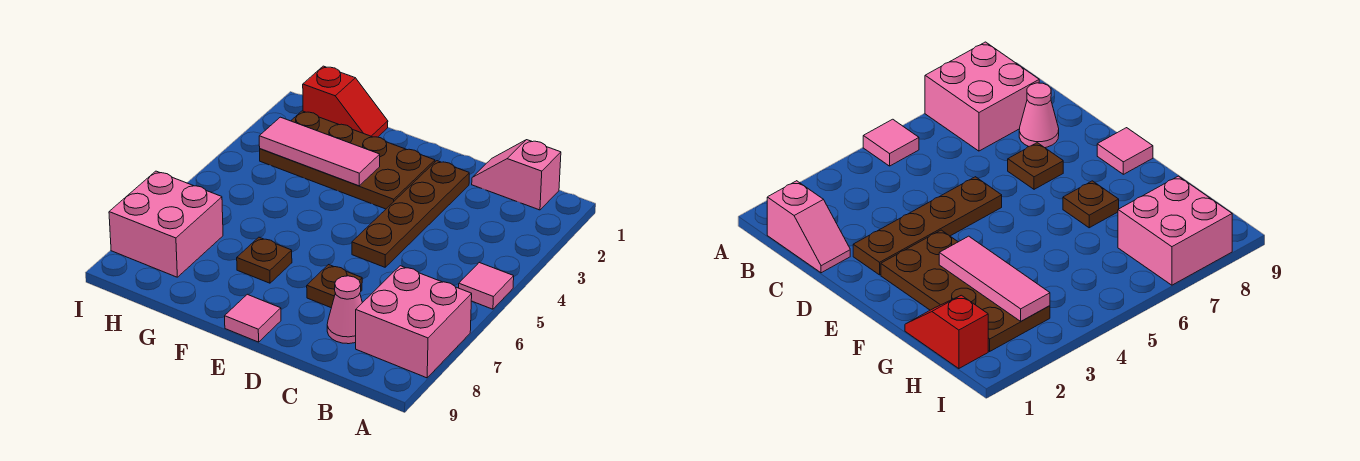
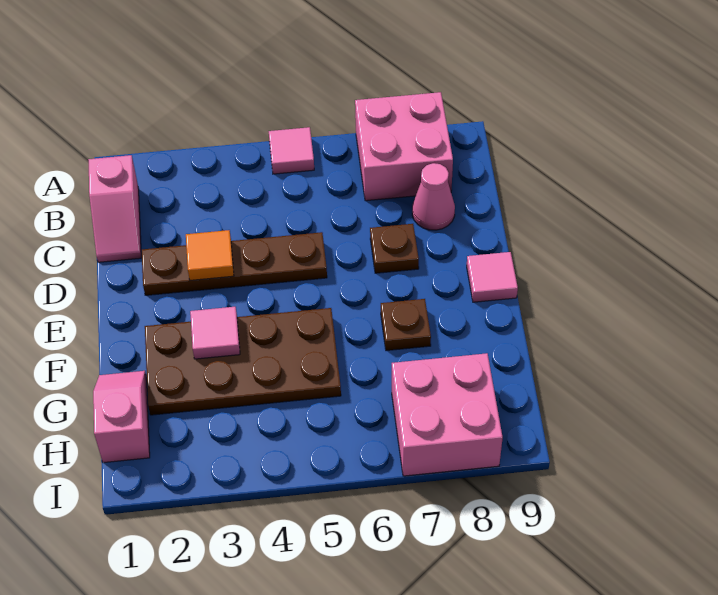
none -> orange tile D3 level 2
brown plate E2:H3 level 1 -> brown plate F2:G5 level 1
pink tile F3:H3 level 2 -> pink tile F3 level 2
red slope G1:H1 level 1 top H -> pink slope G1:H1 level 1 top H

